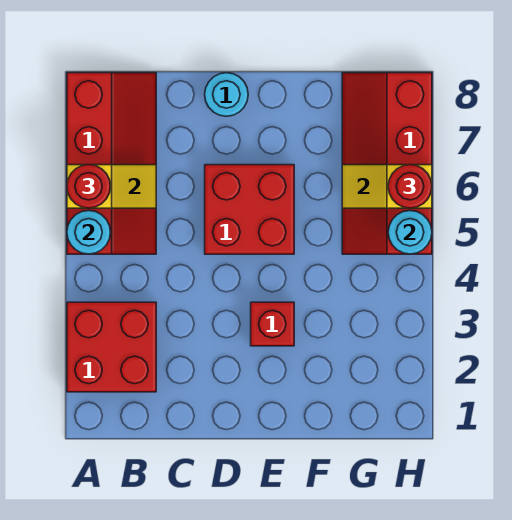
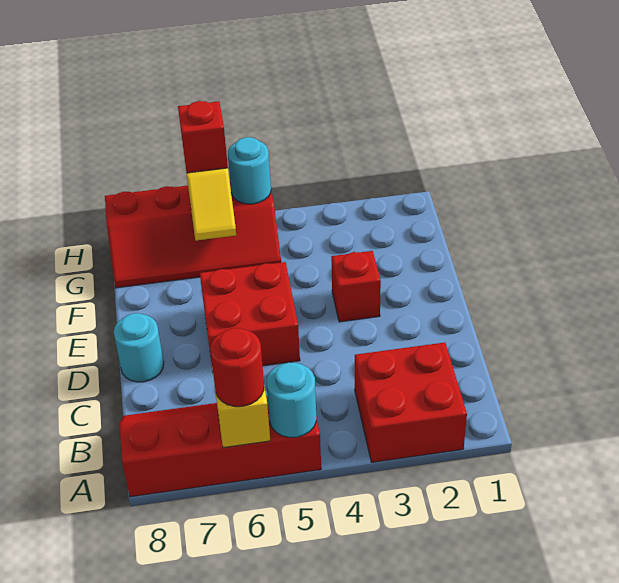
red round brick H6 level 3 -> red brick H6 level 3

